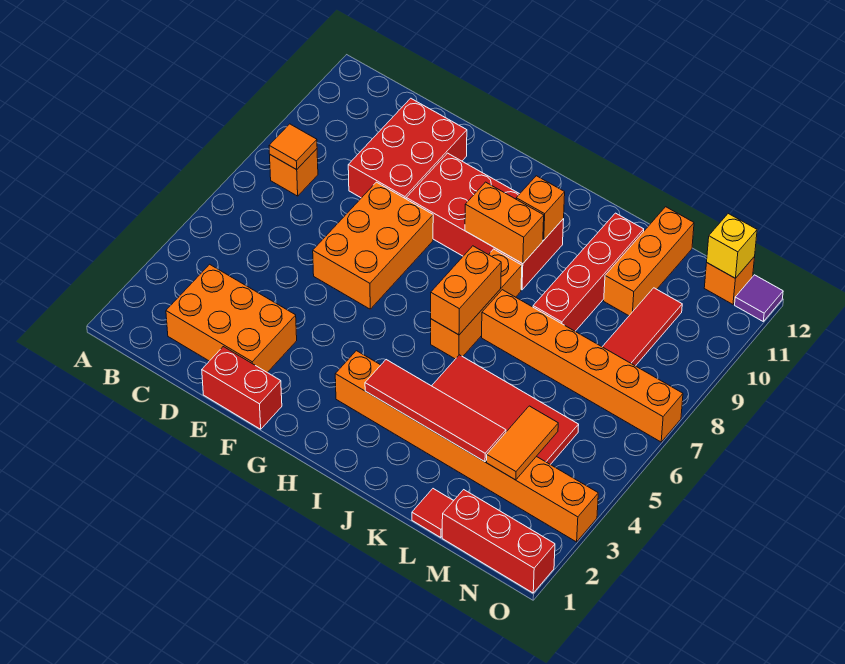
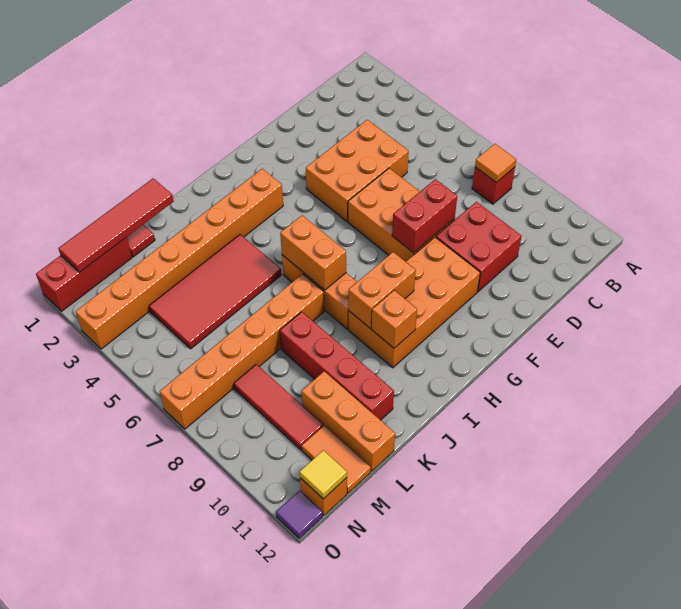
orange brick B8 level 1 -> red brick B8 level 1
orange brick C2:E3 level 1 -> orange brick D4:F5 level 1
red brick D9:E11 level 1 -> red brick D9:E10 level 1
red brick E1:F1 level 1 -> red brick E8:F8 level 2
red brick F9:I10 level 1 -> orange brick F9:I10 level 1
red tile I3:L3 level 2 -> red tile K1:N1 level 2
orange tile M3:M4 level 2 -> orange tile M11:M12 level 1
yellow brick N12 level 2 -> yellow tile N12 level 2

